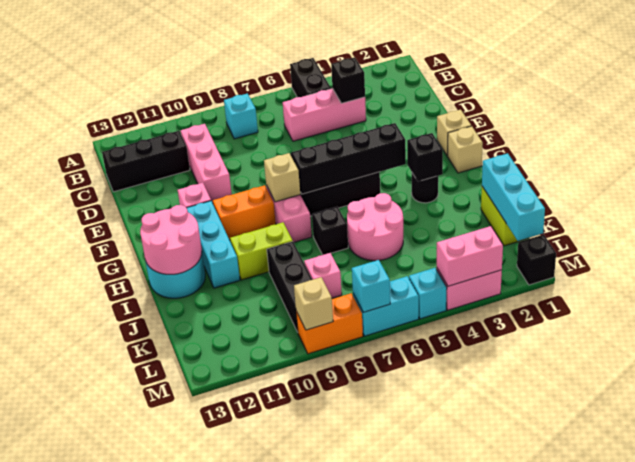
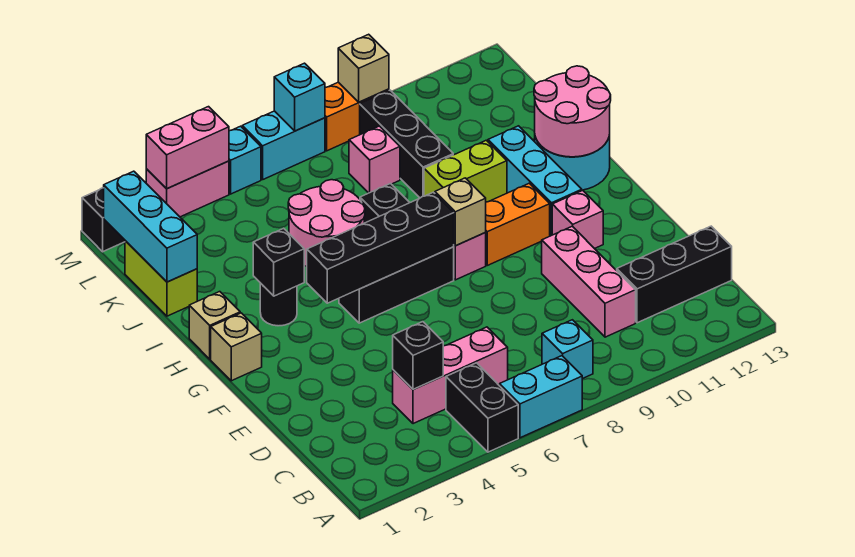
none -> cyan brick A6:A7 level 1
tan brick F1 level 1 -> tan brick H1 level 1

